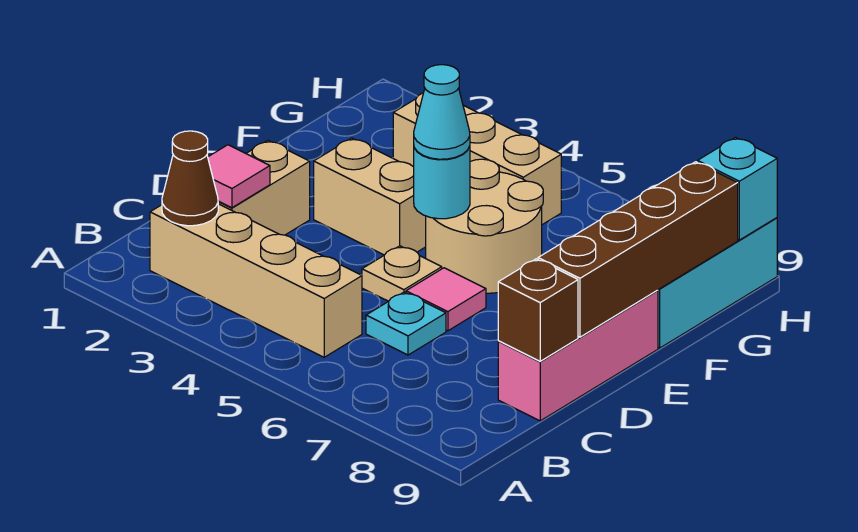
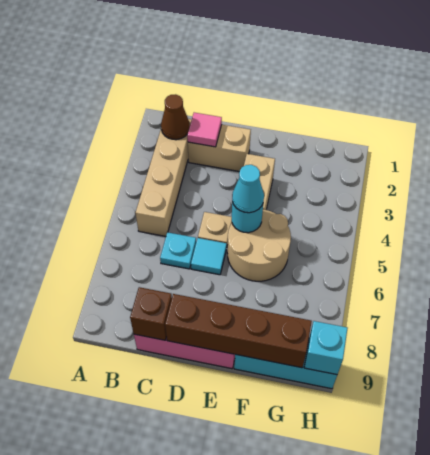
pink tile D6 level 1 -> cyan tile D6 level 1
tan brick G3:G5 level 1 -> none

